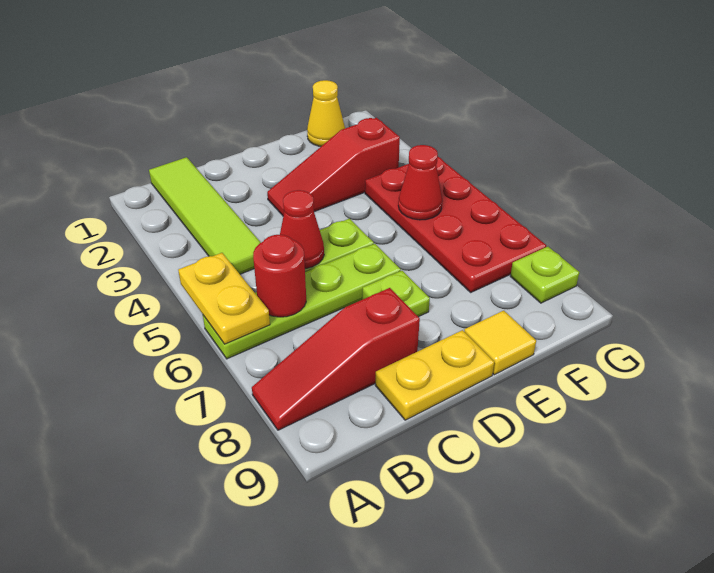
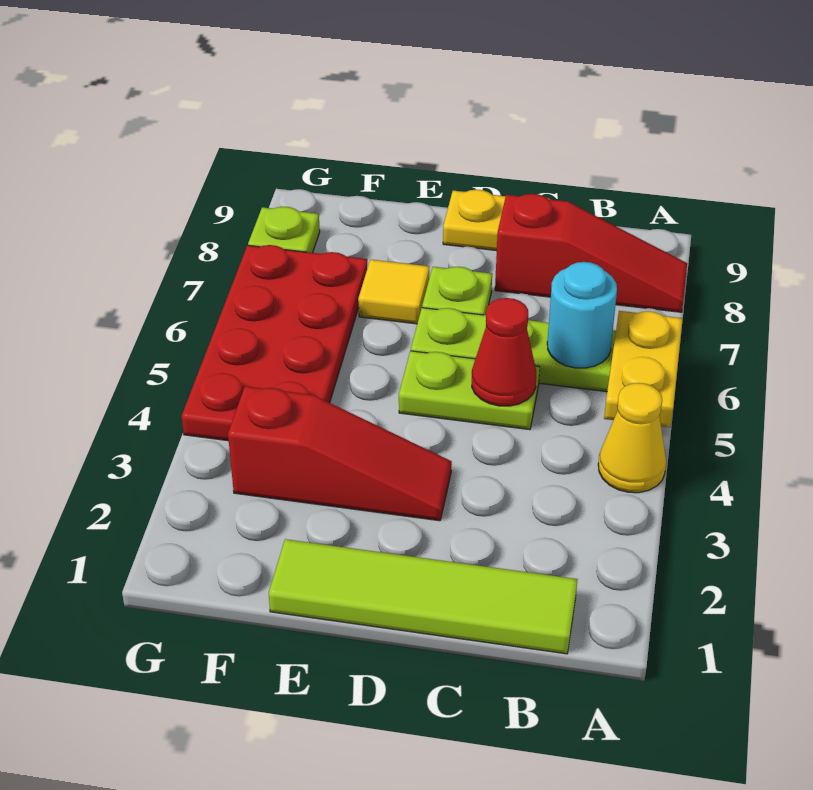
lime tile B1:B4 level 1 -> lime tile B1:E1 level 1
red round brick B6 level 2 -> cyan round brick B6 level 2
yellow tile E9 level 1 -> yellow tile E7 level 1
yellow cone F1 level 1 -> yellow cone A4 level 1
red cone F5 level 2 -> none

